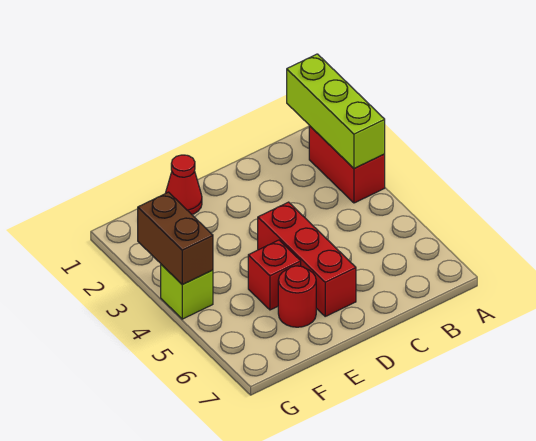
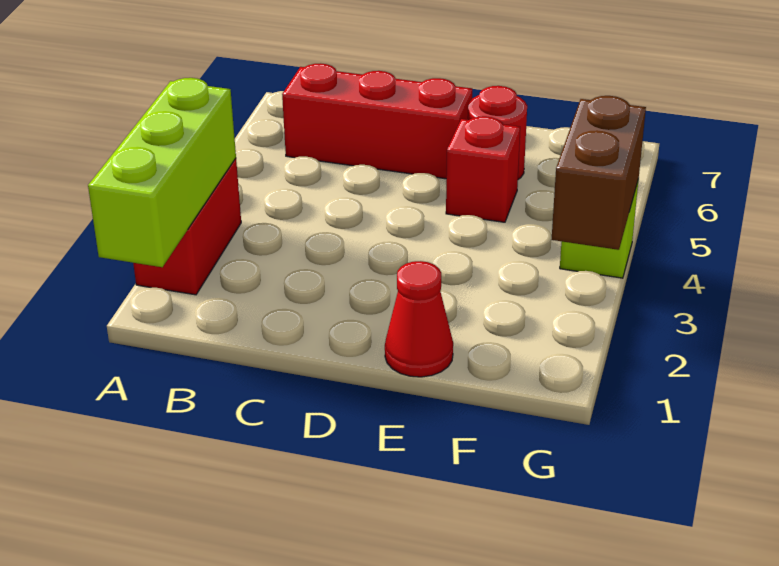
red brick D4:D6 level 1 -> red brick B6:D6 level 1

